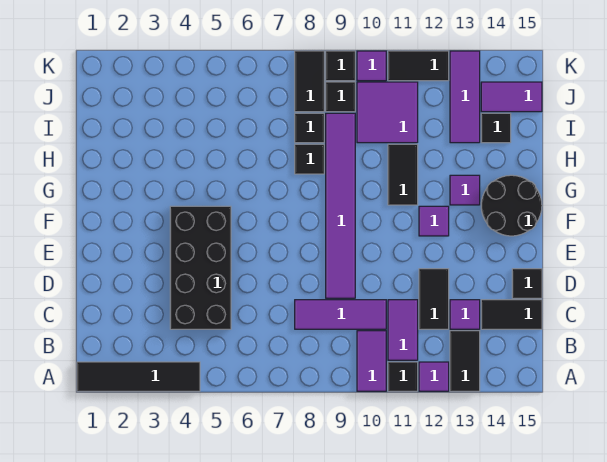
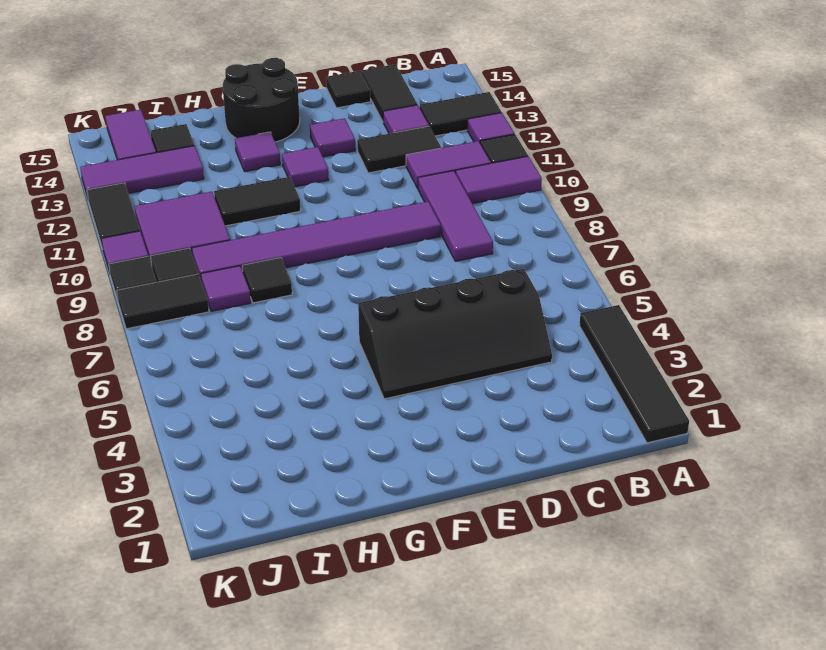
black brick C4:F5 level 1 -> black slope C4:F5 level 1 top 5
none -> purple tile E13 level 1
black tile I8 level 1 -> purple tile I8 level 1

